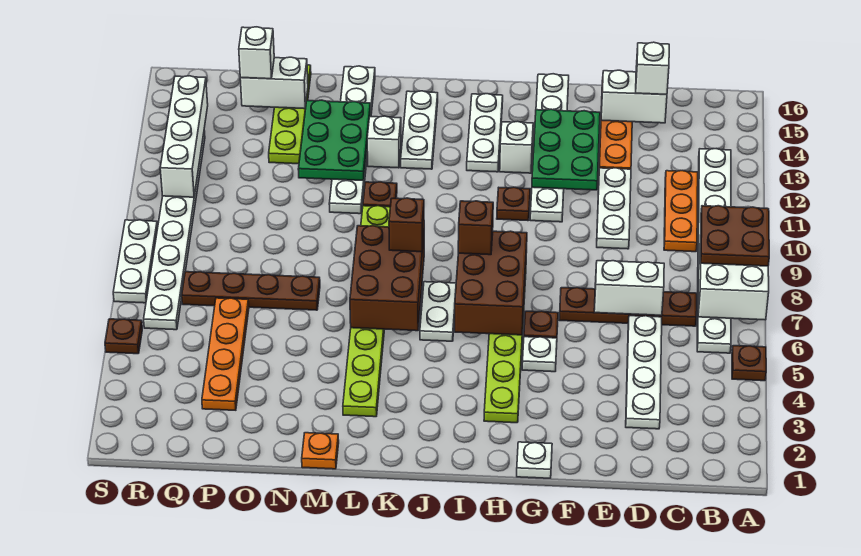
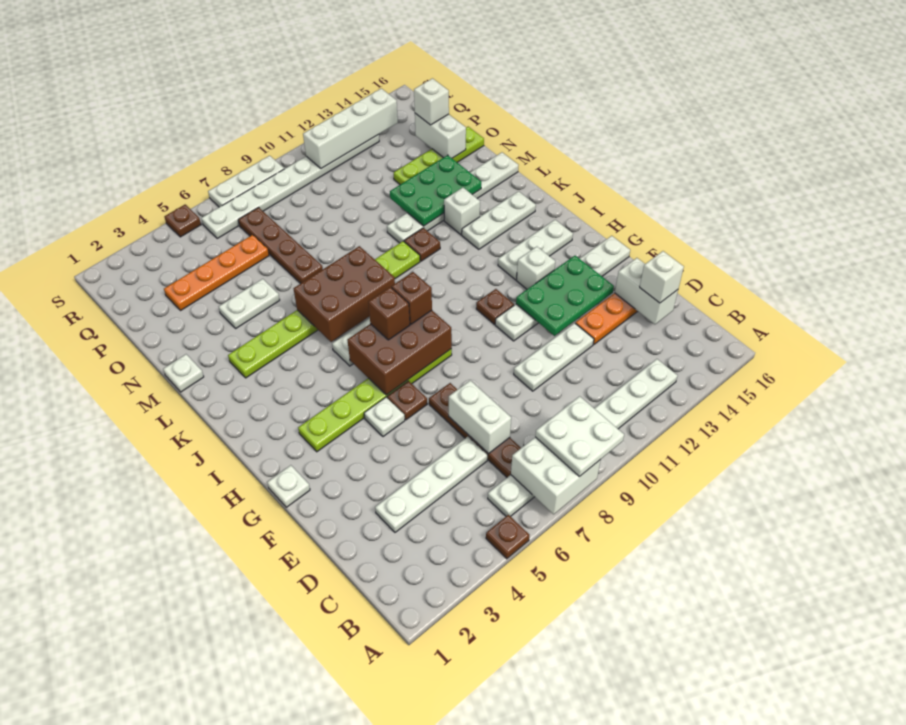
brown plate A8:B9 level 3 -> white plate A8:B9 level 3
orange plate C10:C12 level 1 -> none
brown brick K8 level 3 -> brown brick I7 level 3
orange plate M1 level 1 -> white plate M1 level 1
none -> white plate N4:N5 level 1

